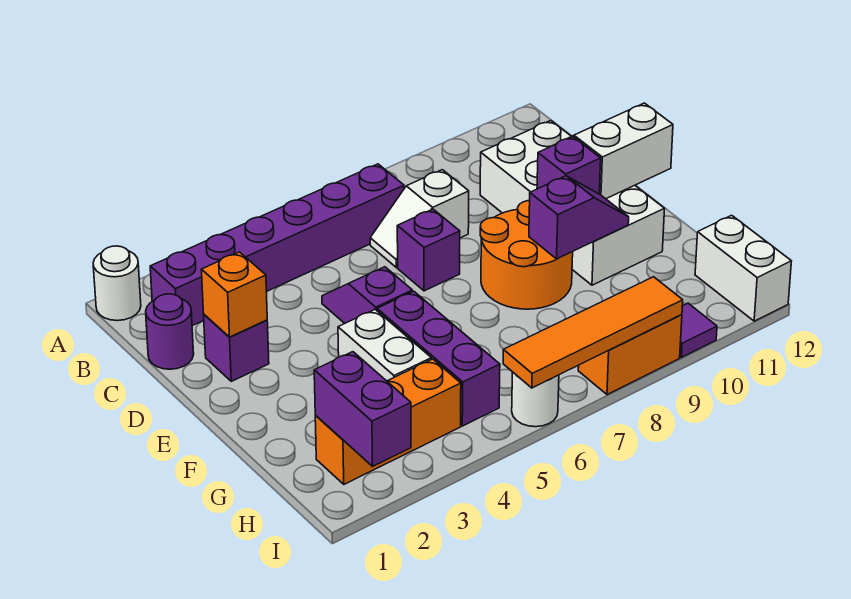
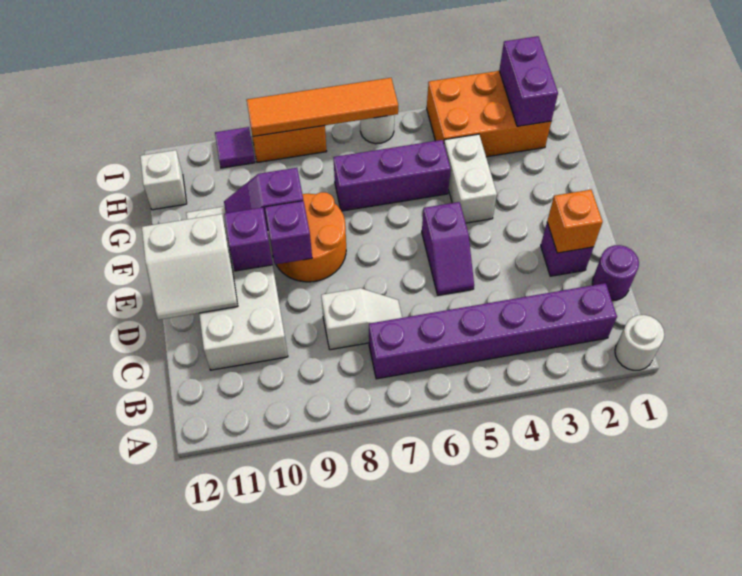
purple brick D7 level 1 -> purple brick E9 level 2
purple brick F5:H5 level 1 -> purple brick G5:G7 level 1
orange brick H2:H4 level 1 -> orange brick H2:I4 level 1
white brick H12:I12 level 1 -> white brick H12 level 1

